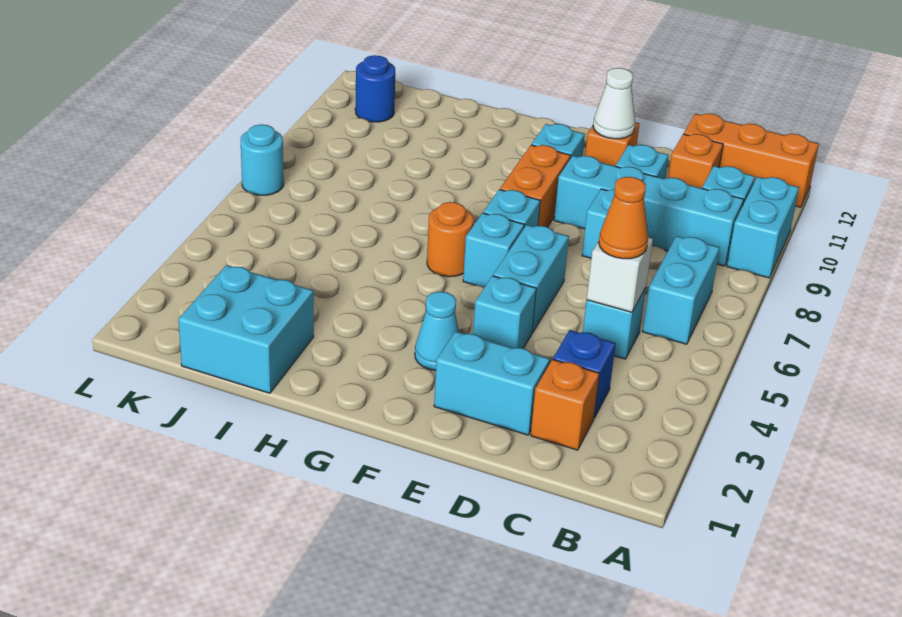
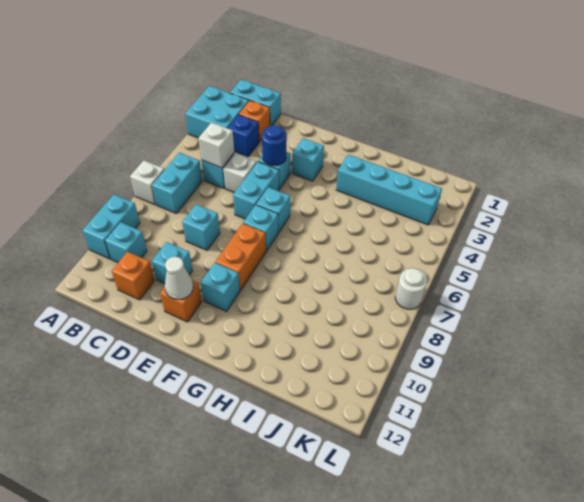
none -> white brick A7 level 1
orange brick A12:C12 level 1 -> none
cyan brick B9:E9 level 1 -> cyan brick H3:K3 level 1
orange cone C5 level 3 -> none
cyan brick D2:E2 level 1 -> cyan brick B1:C1 level 1
none -> white brick D5 level 1
cyan cone F3 level 1 -> cyan brick F3 level 1
orange round brick G6 level 1 -> none
cyan brick I1:J2 level 1 -> cyan brick A2:B3 level 1
blue round brick K11 level 1 -> blue round brick E4 level 2
cyan round brick L7 level 1 -> white round brick L7 level 1

